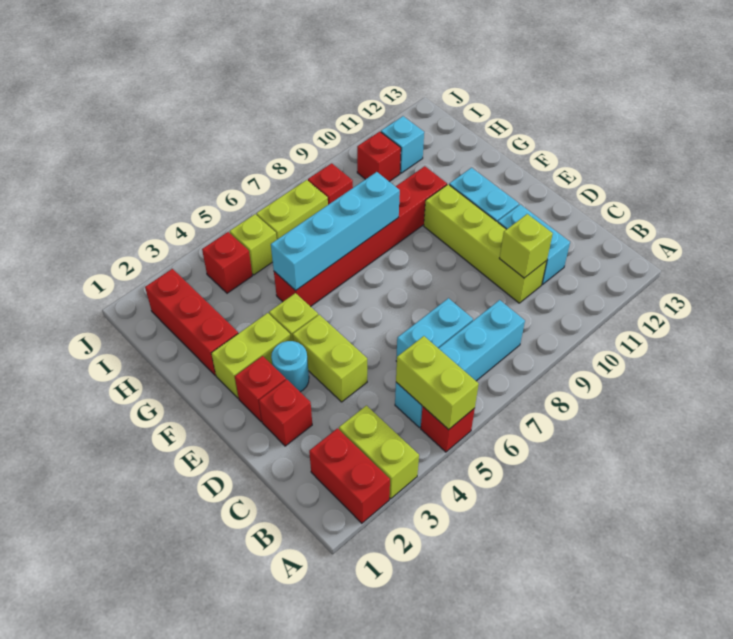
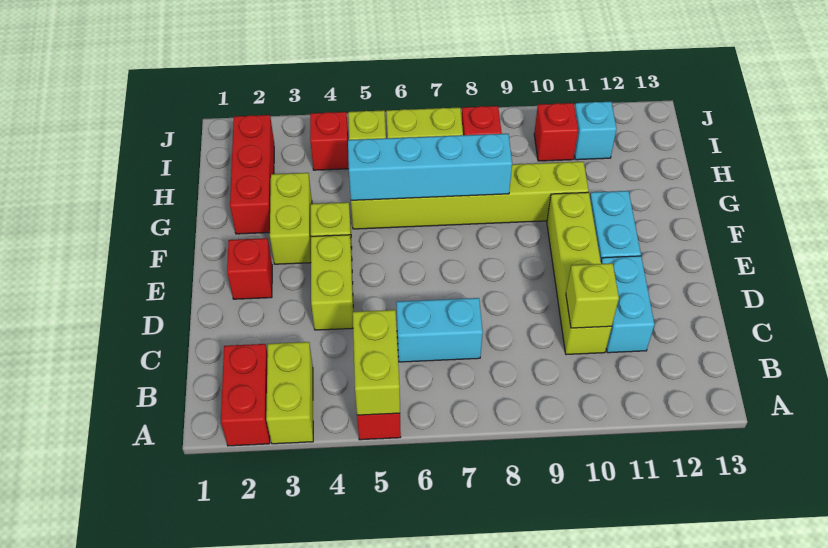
cyan brick B5:B8 level 1 -> none
red brick D2 level 1 -> none
cyan round brick E3 level 1 -> none
lime brick F2:F3 level 1 -> lime brick F3:G3 level 1
red brick G5:G10 level 1 -> lime brick G5:G10 level 1

